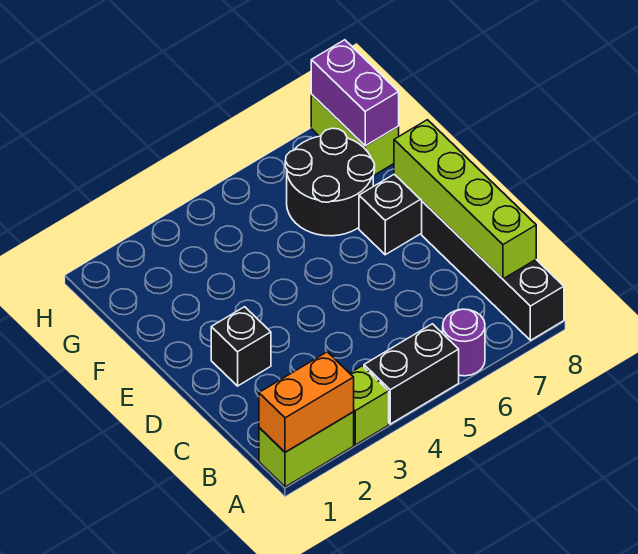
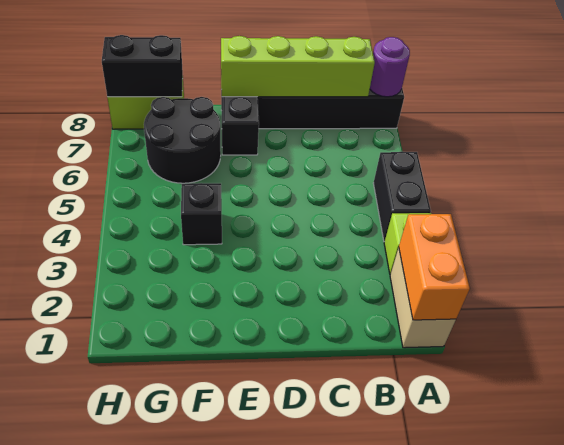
lime brick A1:A2 level 1 -> tan brick A1:A2 level 1
purple round brick A6 level 1 -> purple round brick A8 level 2
black brick D2 level 1 -> black brick F4 level 1
purple brick G8:H8 level 2 -> black brick G8:H8 level 2

